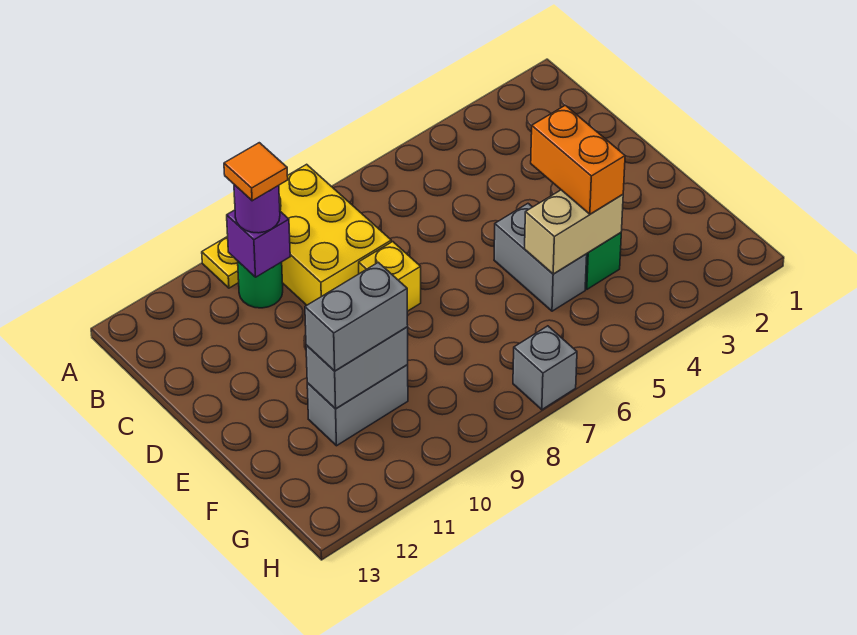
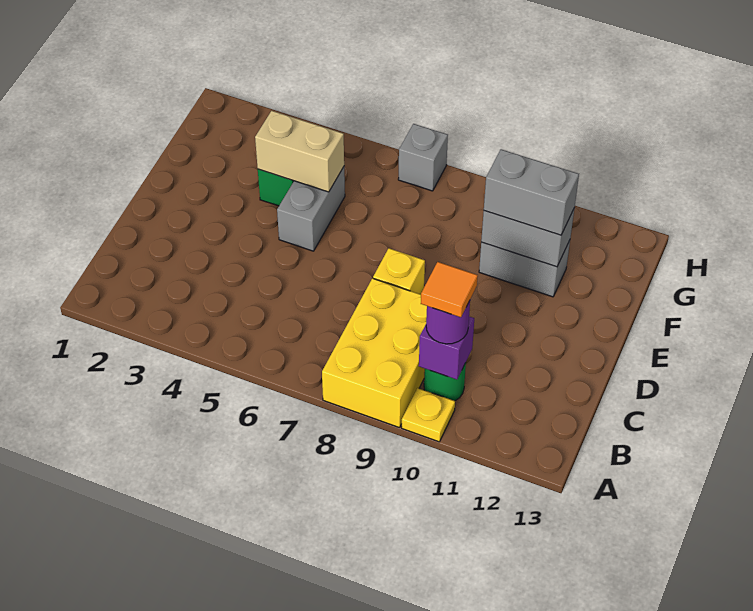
orange brick E4:F4 level 3 -> none

